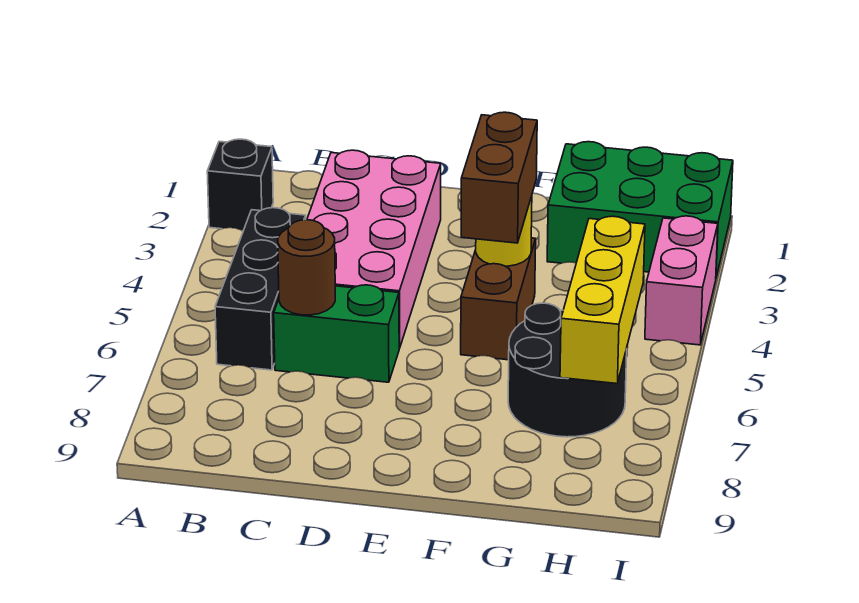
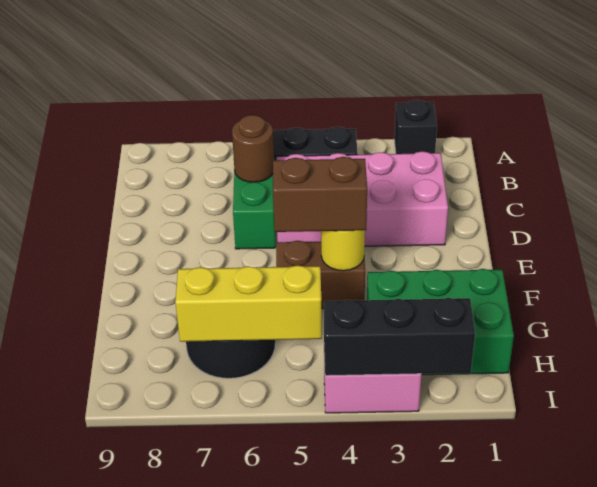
green brick G1:I2 level 1 -> green brick G1:H3 level 1
none -> black brick I2:I4 level 2

